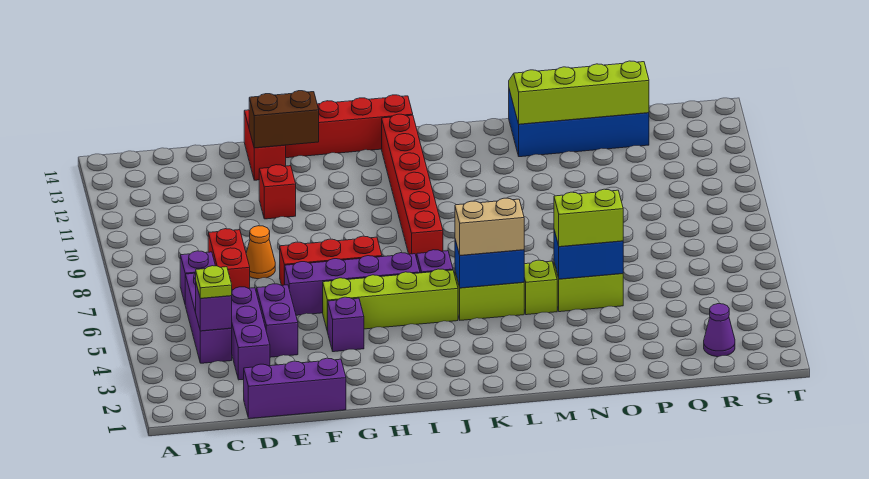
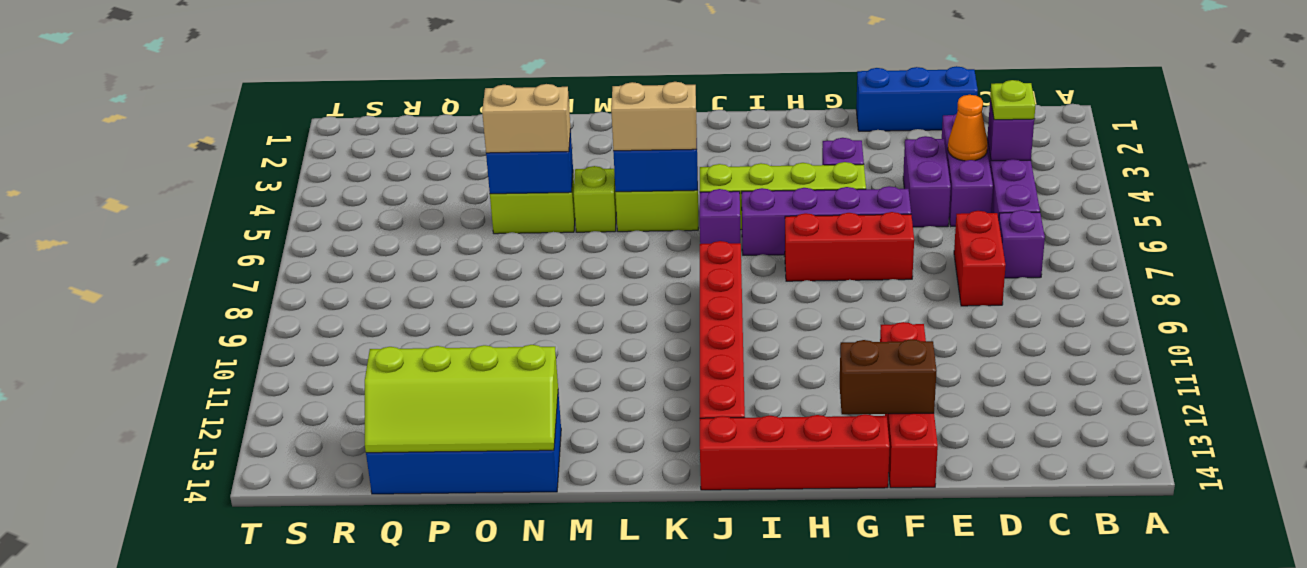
purple brick D1:F1 level 1 -> blue brick D1:F1 level 1
orange cone E8 level 1 -> orange cone D4 level 2
lime brick N5:O5 level 3 -> tan brick N5:O5 level 3
purple cone R2 level 1 -> none

